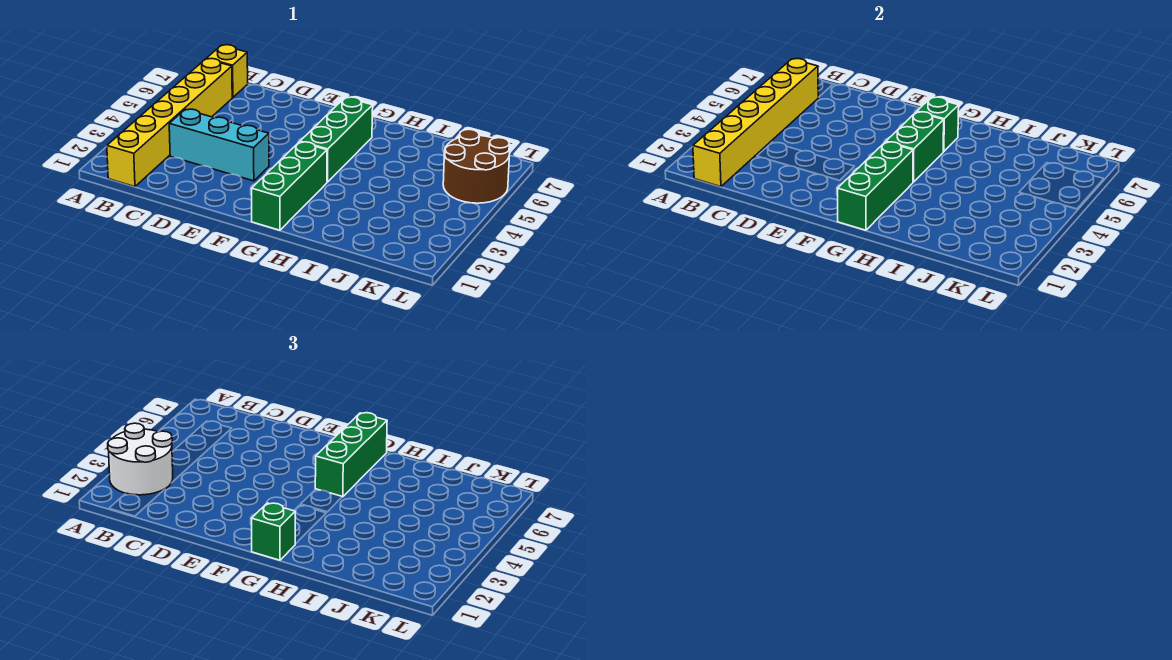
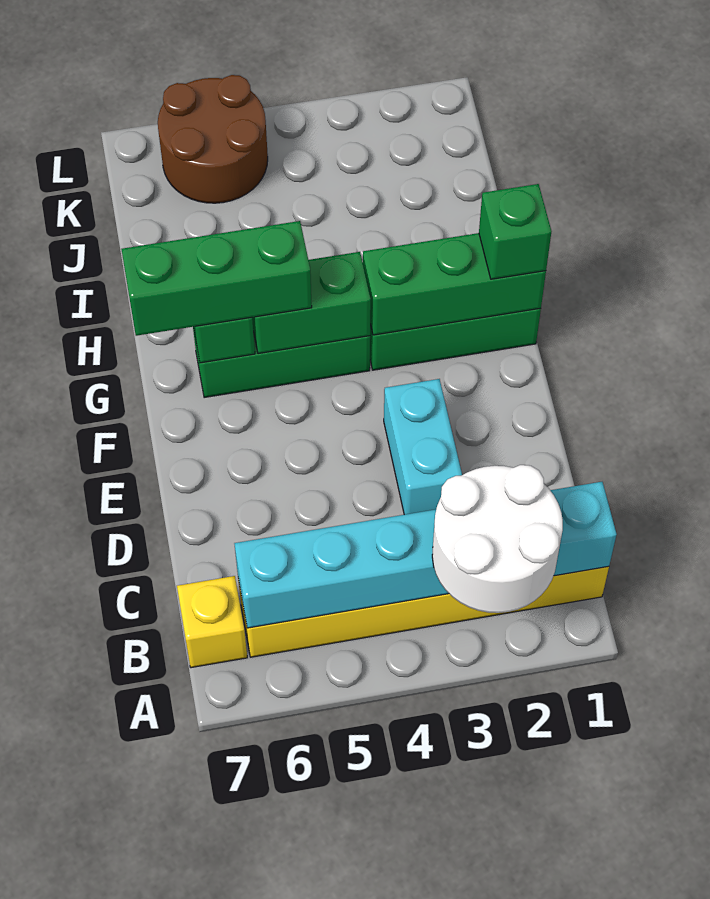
yellow brick B1:B6 level 2 -> cyan brick B1:B6 level 2
cyan brick C3:E3 level 1 -> cyan brick D3:E3 level 1

